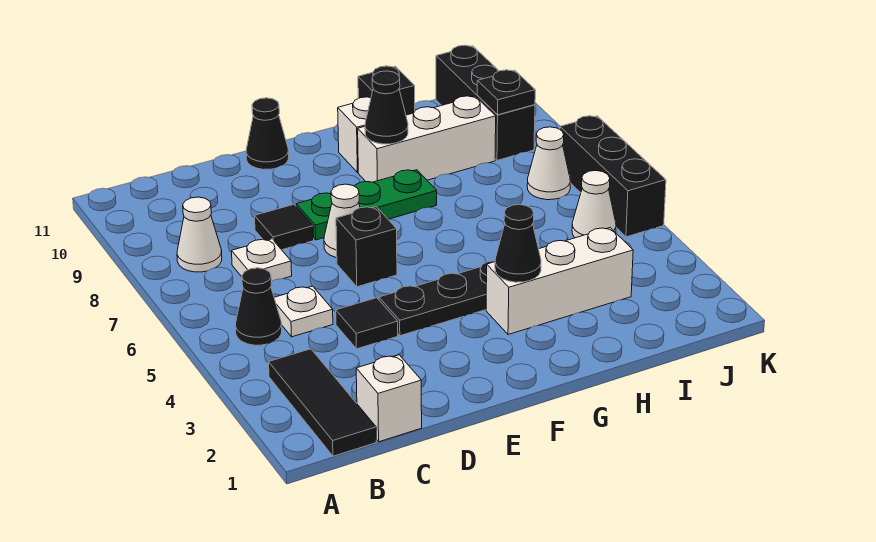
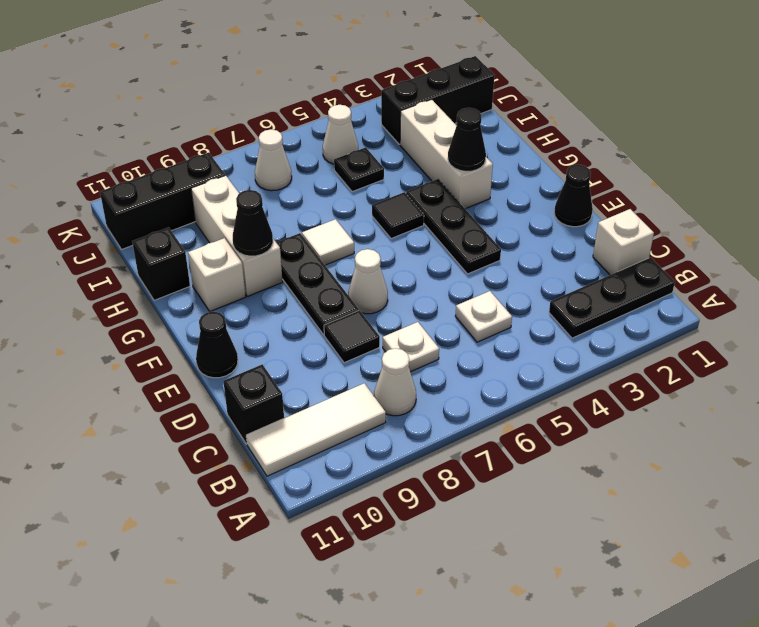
black tile B1:B3 level 1 -> black plate B1:B3 level 1
black cone B5 level 1 -> black cone E1 level 1
none -> white tile B9:B11 level 1
black tile D4 level 1 -> black tile G5 level 1
black brick E6 level 1 -> black brick C11 level 1
green plate E8:G8 level 1 -> black plate E8:G8 level 1
none -> white tile G7 level 1
black plate J9 level 2 -> black plate I5 level 1
black brick K5:K7 level 1 -> black brick J1:J3 level 1

